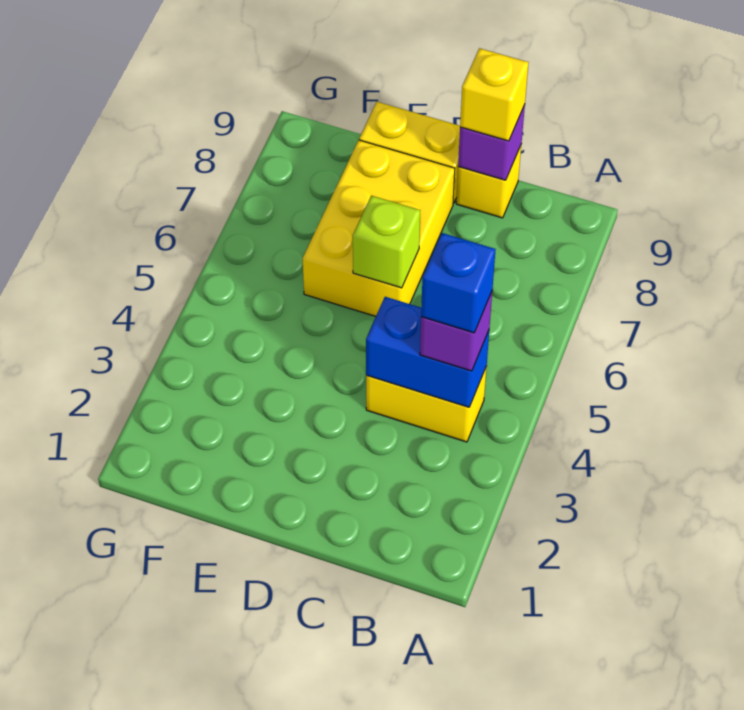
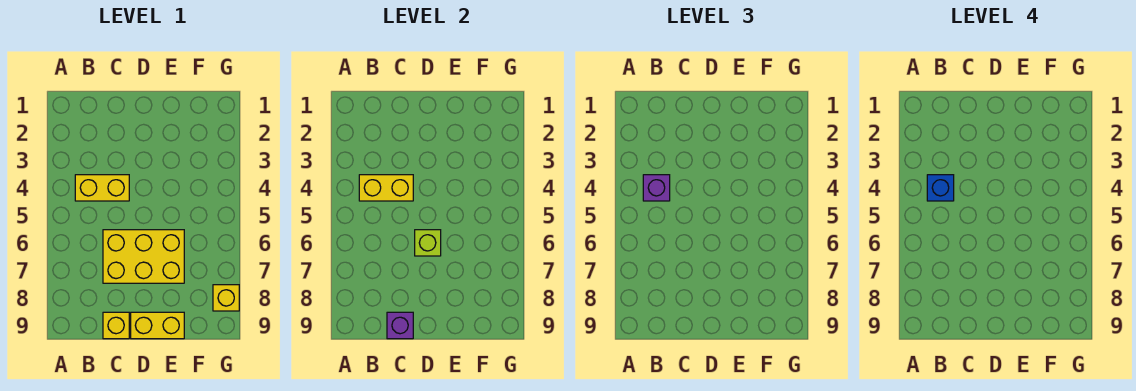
blue brick B4:C4 level 2 -> yellow brick B4:C4 level 2
yellow brick C9 level 3 -> yellow brick G8 level 1
yellow brick D6:E8 level 1 -> yellow brick C6:E7 level 1

